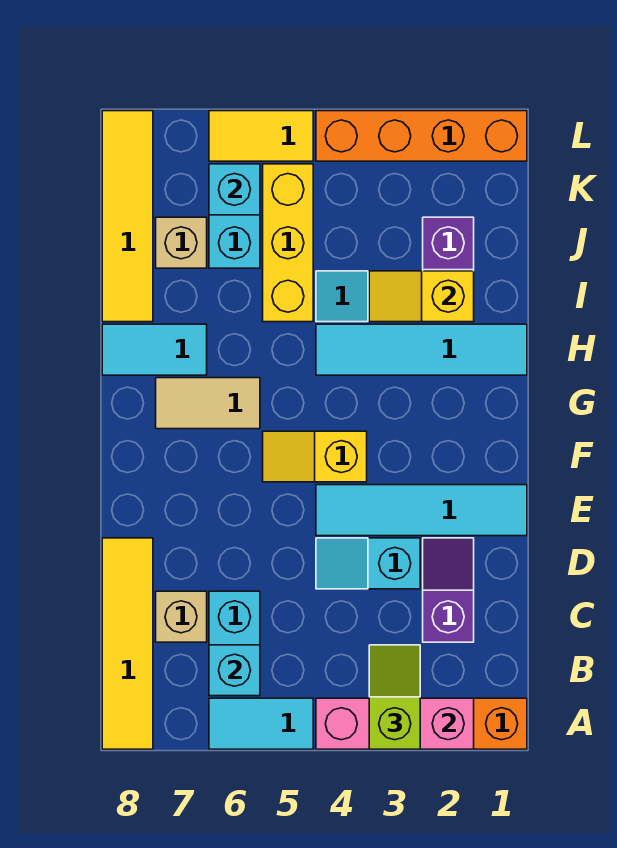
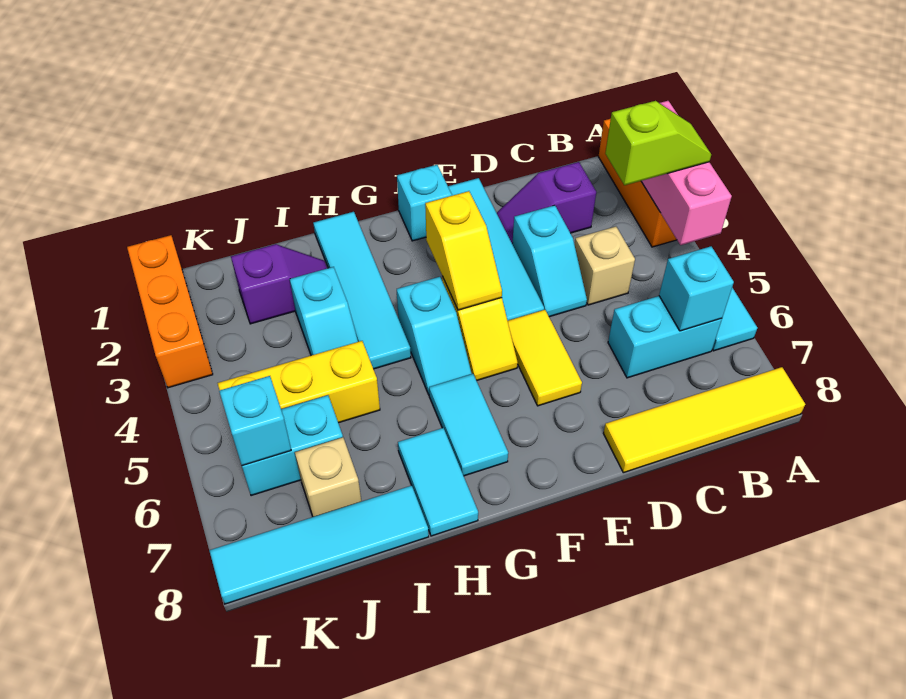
lime slope A3:B3 level 3 top A -> lime slope A3:B3 level 3 top B
tan brick C7 level 1 -> tan brick C4 level 1
none -> cyan brick F1 level 1
none -> cyan slope G4:G5 level 1 top 4
tan tile G6:G7 level 1 -> cyan tile G6:G7 level 1
yellow slope I2:I3 level 2 top 2 -> yellow slope F3:F4 level 2 top 3
yellow tile I8:L8 level 1 -> cyan tile I8:L8 level 1
orange brick L1:L4 level 1 -> orange brick L1:L3 level 1
yellow tile L5:L6 level 1 -> yellow tile E5:E6 level 1

